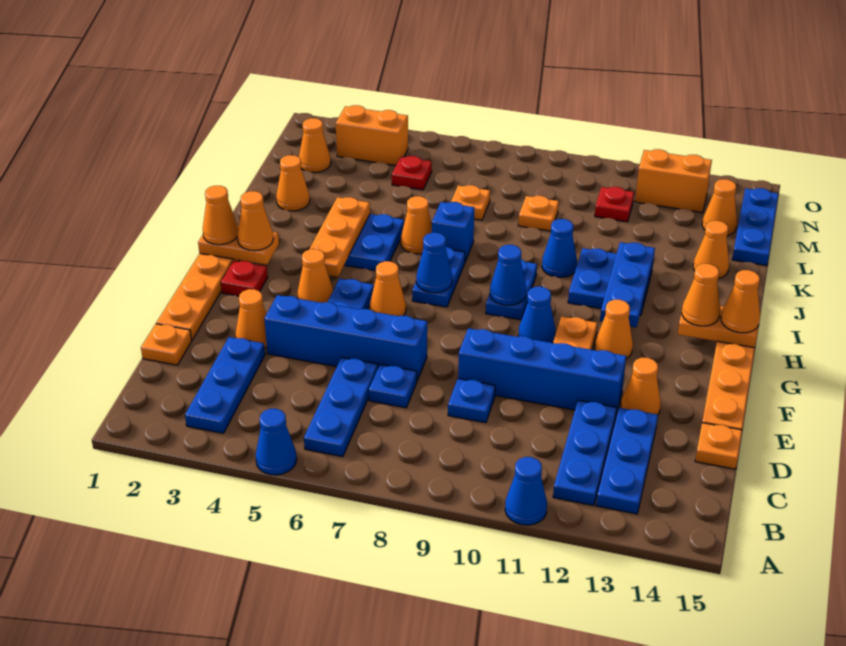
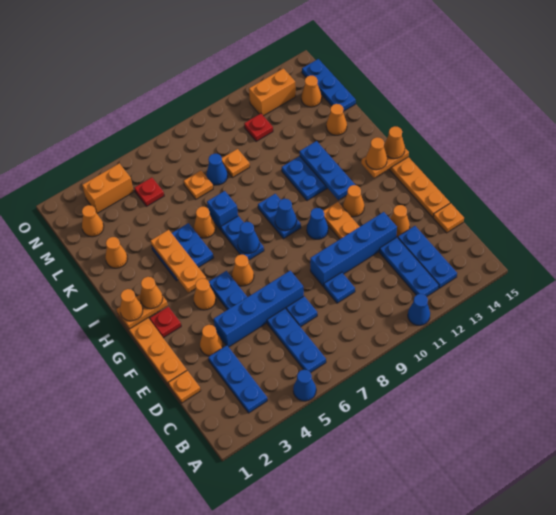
blue cone J10 level 1 -> blue cone L8 level 1

